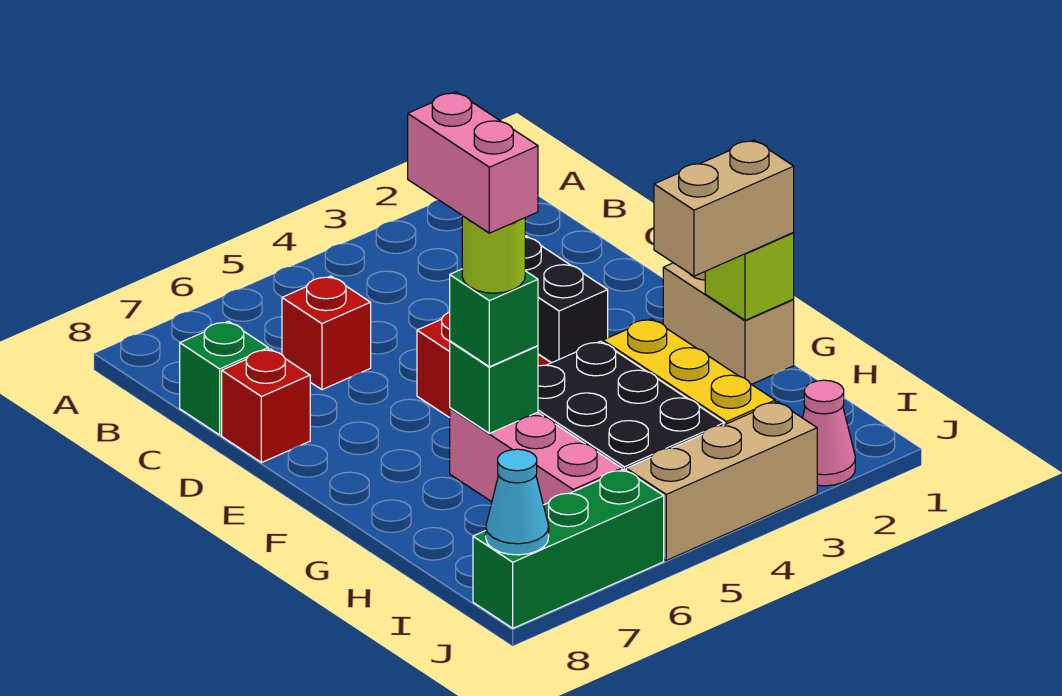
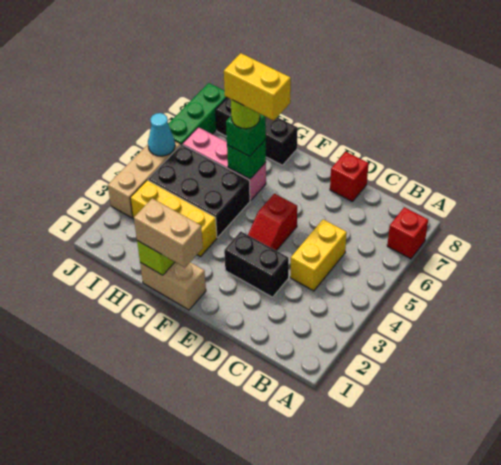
none -> yellow brick C4:C5 level 1
red brick C6 level 1 -> red brick A7 level 1
green brick C8 level 1 -> none
pink brick F6:G6 level 5 -> yellow brick F6:G6 level 5
tan brick G1:G2 level 3 -> tan brick F1:G1 level 3
none -> black brick G8:I8 level 1
pink cone J2 level 1 -> none
cyan cone J8 level 2 -> cyan cone J5 level 2

